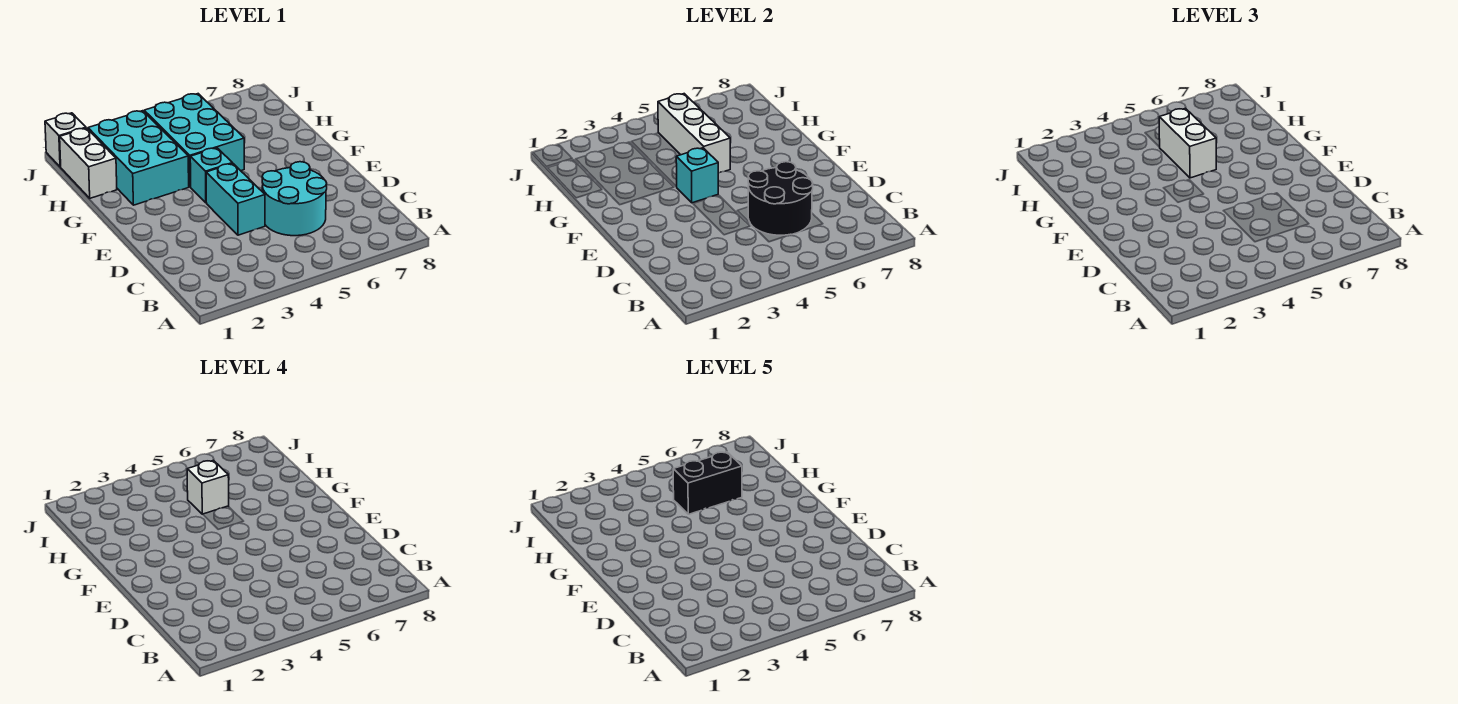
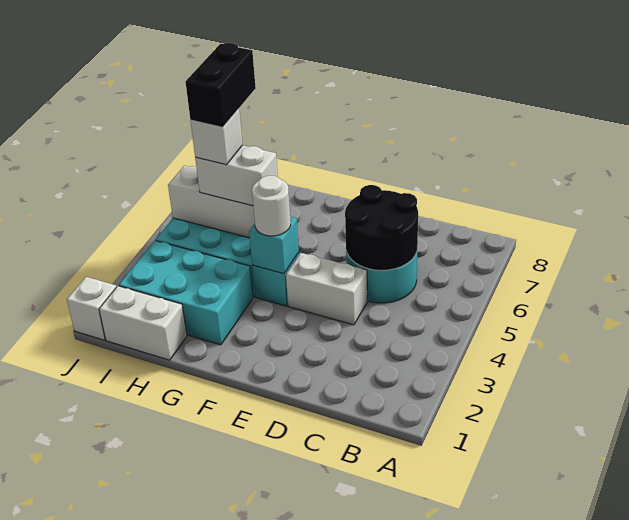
cyan brick D4:E4 level 1 -> white brick D4:E4 level 1
none -> white round brick F4 level 3

